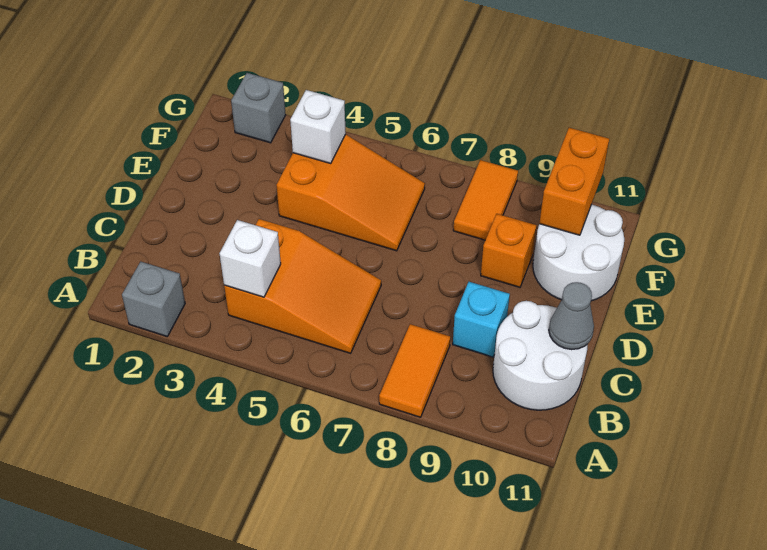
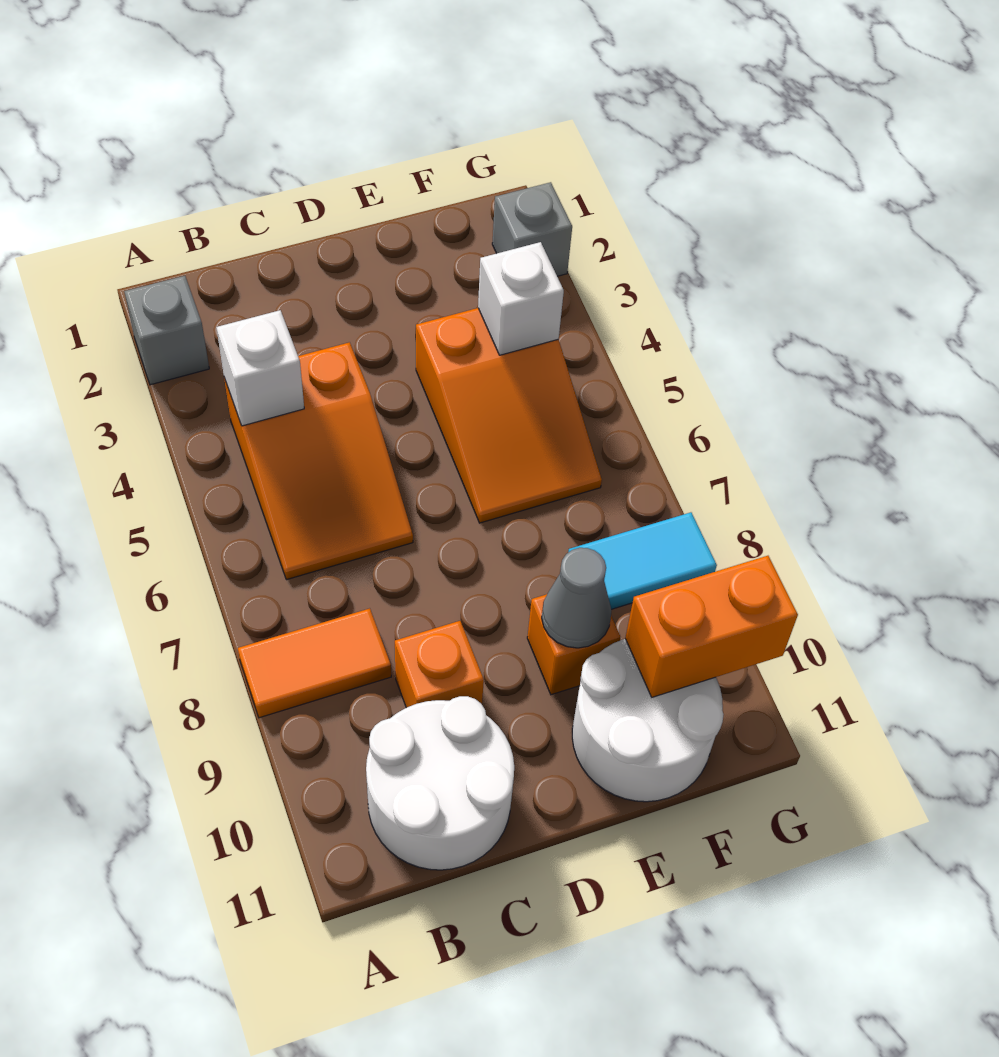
cyan brick C9 level 1 -> orange brick C9 level 1
grey cone C11 level 2 -> grey cone E9 level 2
orange tile F8:G8 level 1 -> cyan tile F8:G8 level 1

